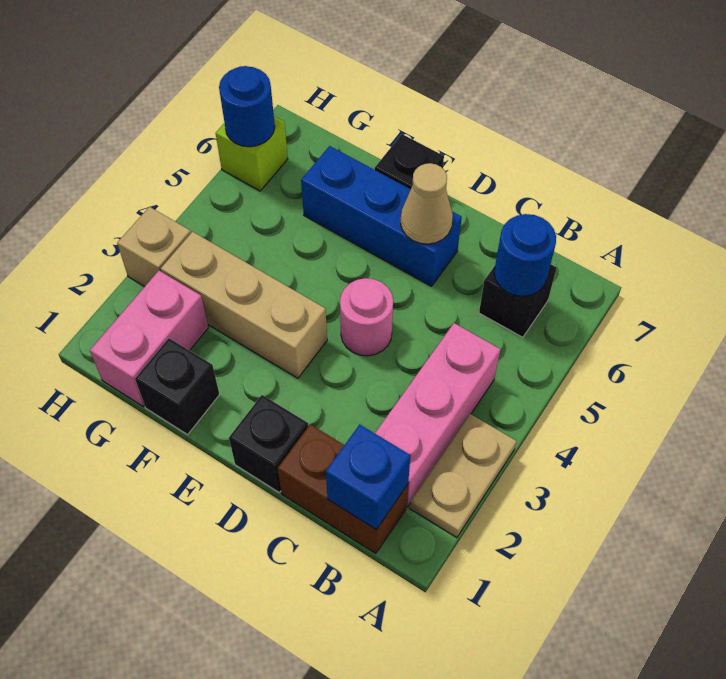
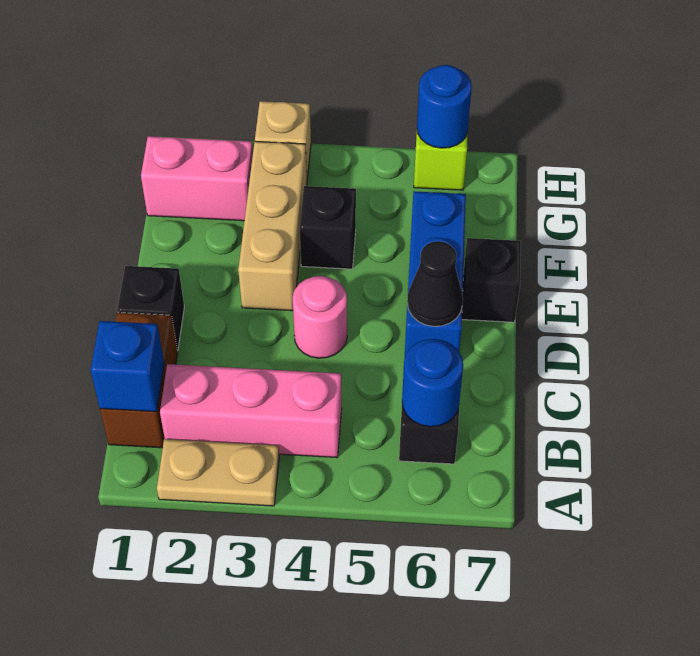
tan cone D6 level 2 -> black cone D6 level 2
black brick F1 level 1 -> black brick F4 level 1

